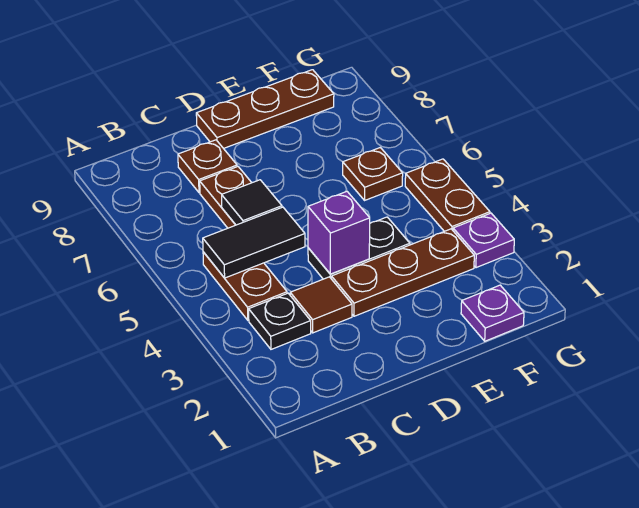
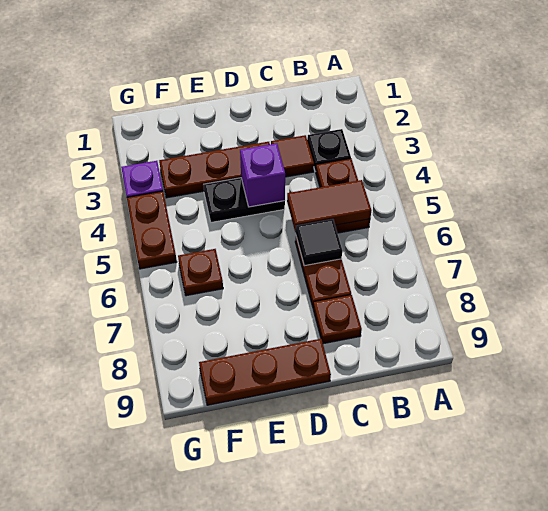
black tile B5:C5 level 2 -> brown tile B5:C5 level 2
purple plate F1 level 1 -> none

